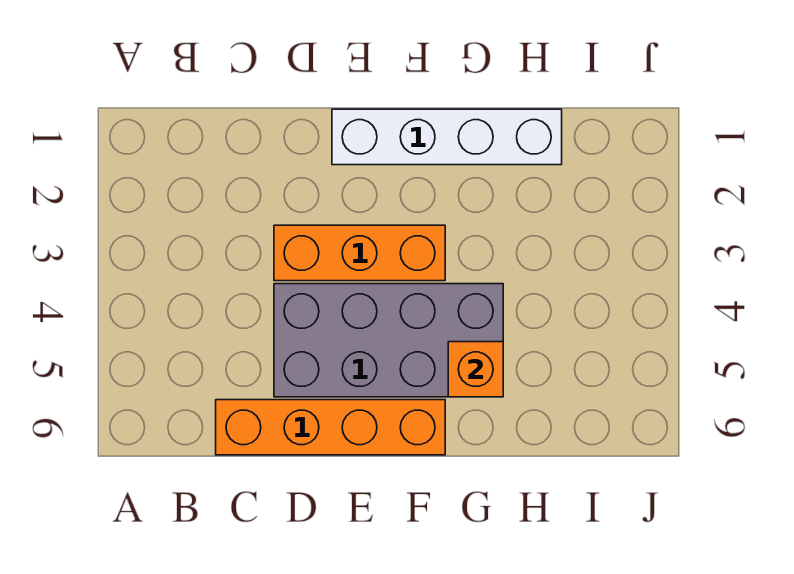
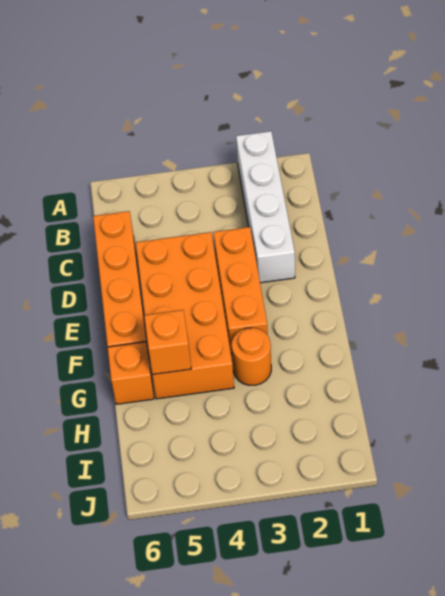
grey brick D4:G5 level 1 -> orange brick D4:G5 level 1
white brick E1:H1 level 1 -> white brick A2:D2 level 1
none -> orange round brick G3 level 1
none -> orange brick G6 level 1

